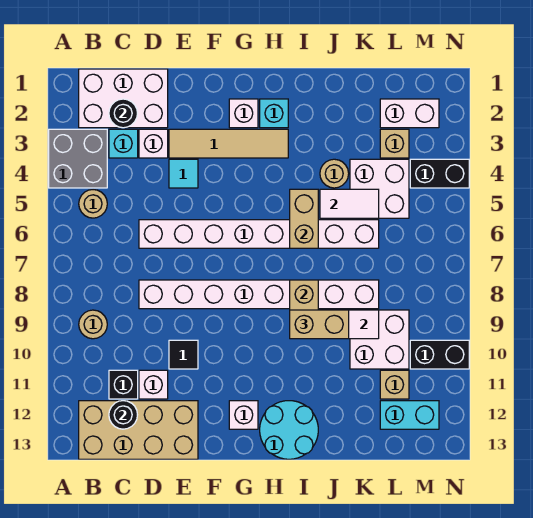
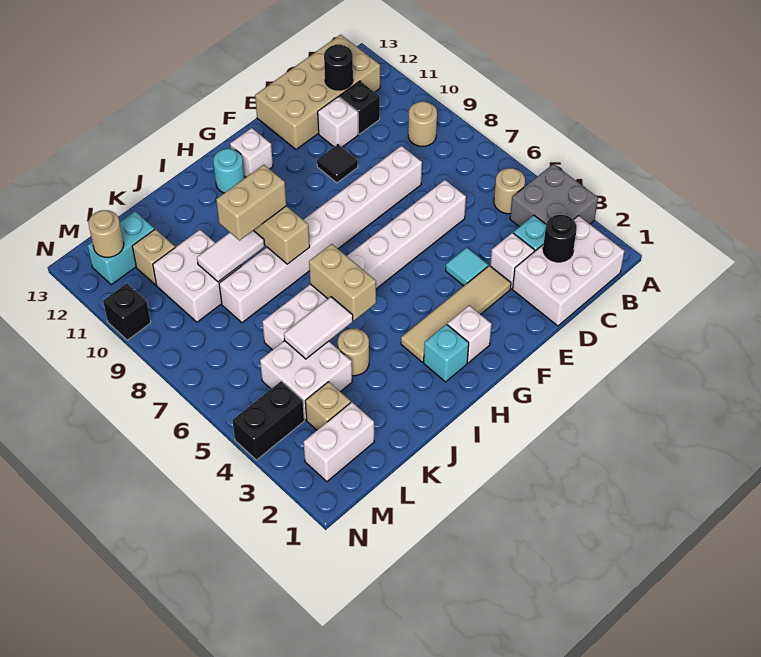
cyan round brick H12:I13 level 1 -> cyan round brick H12 level 1
black brick M10:N10 level 1 -> black brick N10 level 1
none -> tan round brick M12 level 2

